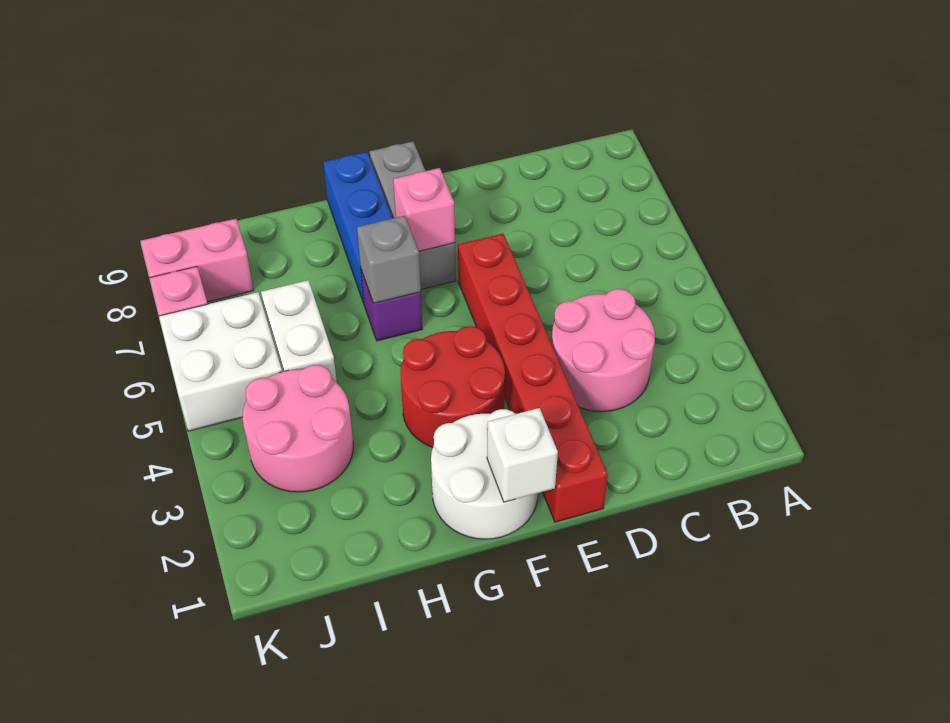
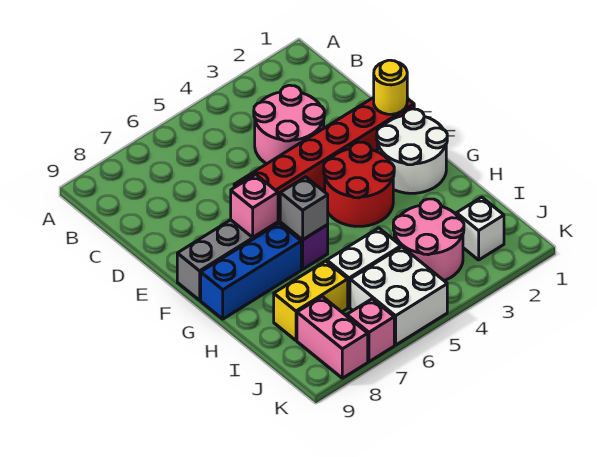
none -> yellow round brick E1 level 2
white brick F1 level 2 -> white brick J2 level 1
none -> yellow brick I7:I8 level 1

